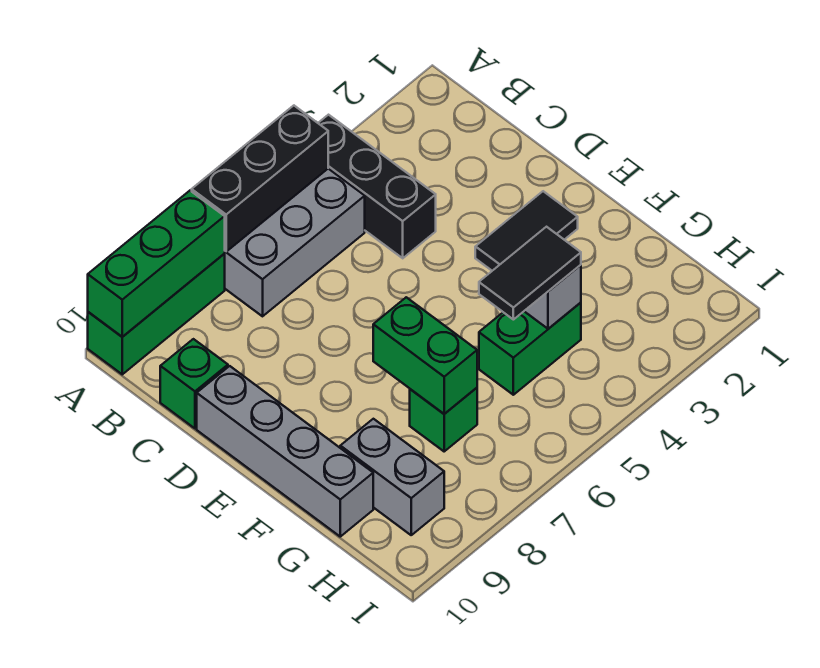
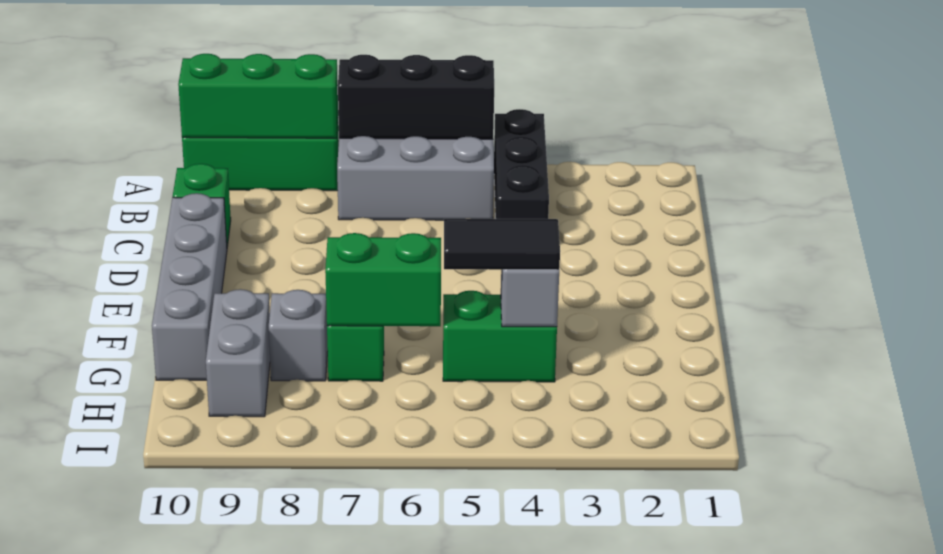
black tile E2:E3 level 1 -> none
green brick F7:G7 level 2 -> green brick G6:G7 level 2
none -> grey brick G8 level 1

